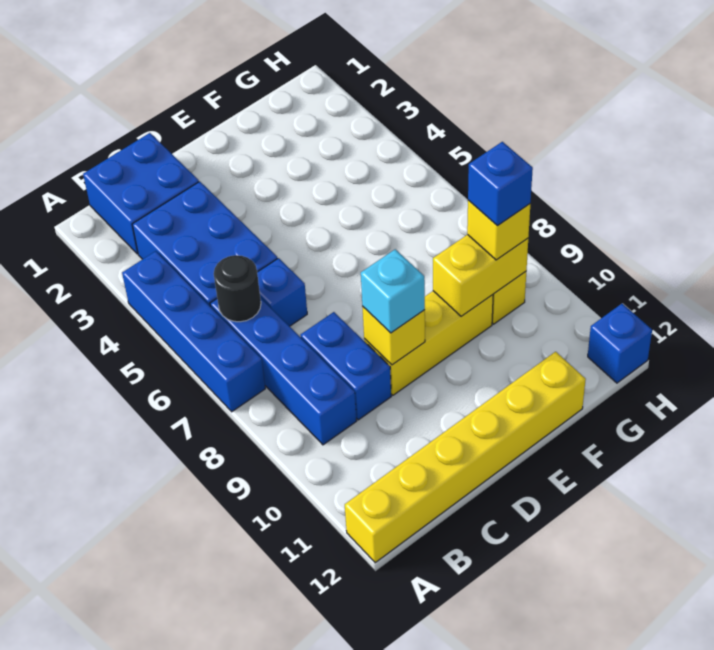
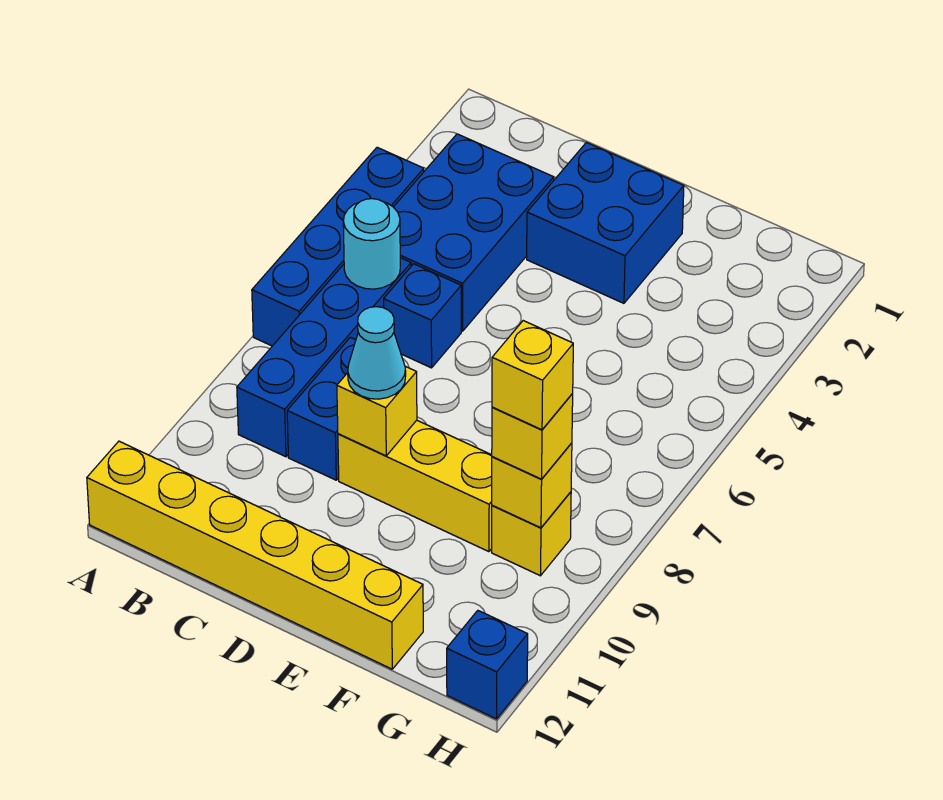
blue brick B1:C2 level 1 -> blue brick D2:E3 level 1
black round brick B6 level 2 -> cyan round brick B6 level 2
cyan brick D9 level 3 -> cyan cone D9 level 3
yellow brick F9:G9 level 2 -> yellow brick G9 level 2
blue brick G9 level 4 -> yellow brick G9 level 4

